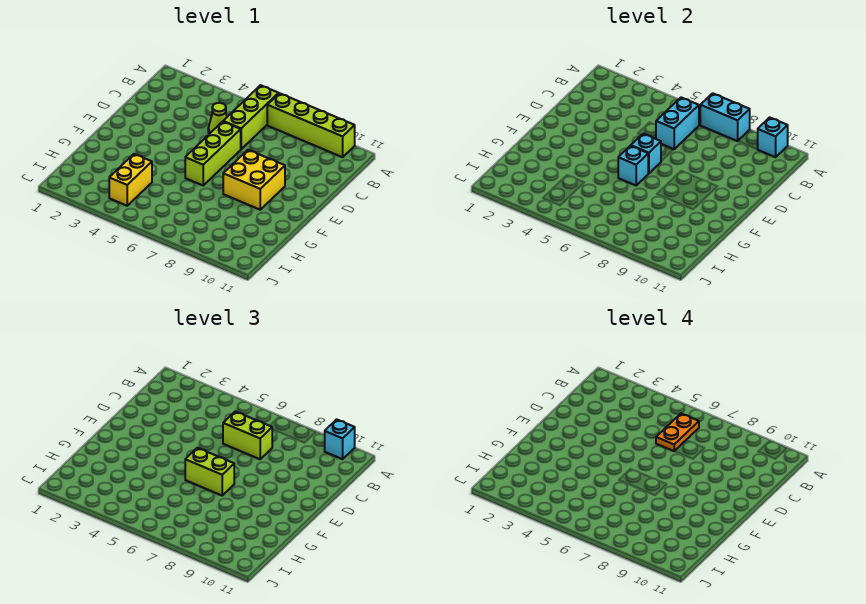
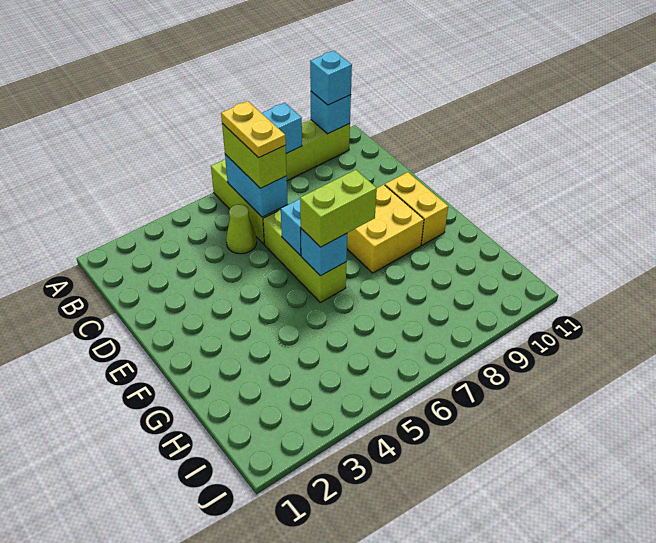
orange plate B6:C6 level 4 -> yellow plate B6:C6 level 4
lime brick C6:C7 level 3 -> lime brick B6:C6 level 3
yellow brick H4:I4 level 1 -> yellow brick E10:F10 level 1

